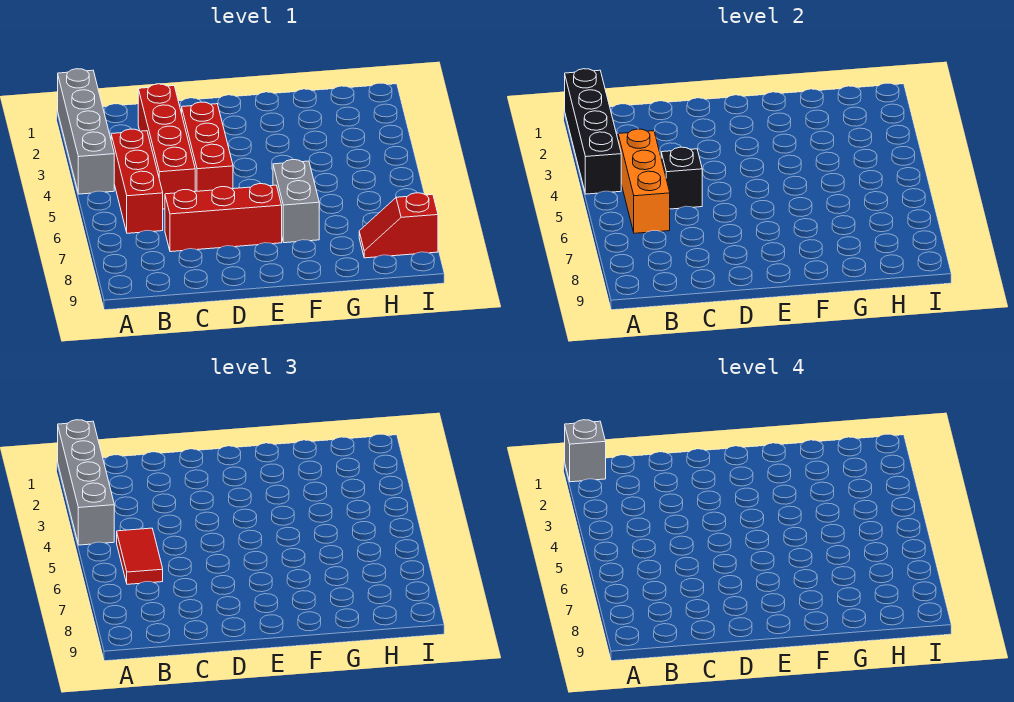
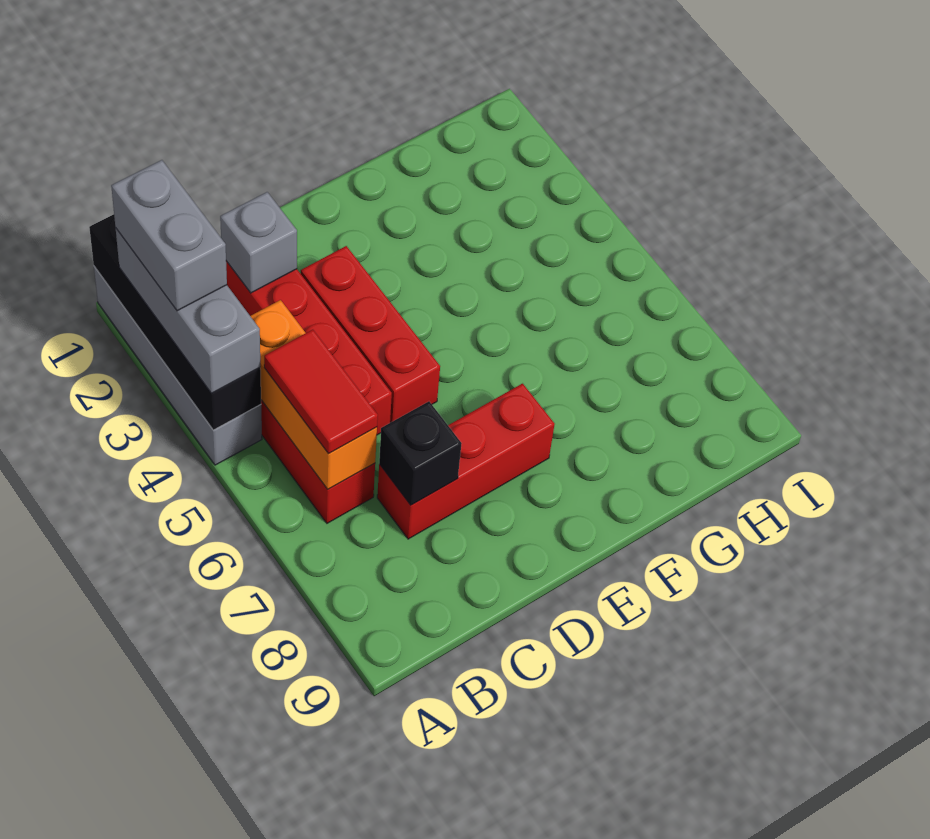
grey brick A1:A4 level 3 -> grey brick A2:A4 level 3
grey brick A1 level 4 -> grey brick C2 level 2
black brick C5 level 2 -> black brick C7 level 2
grey brick F6:F7 level 1 -> grey brick A2:A3 level 4
red slope H8:I8 level 1 top I -> none

